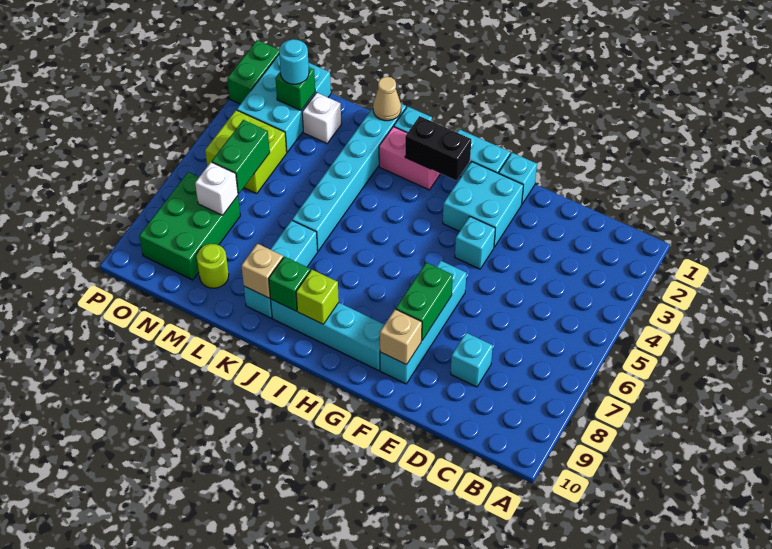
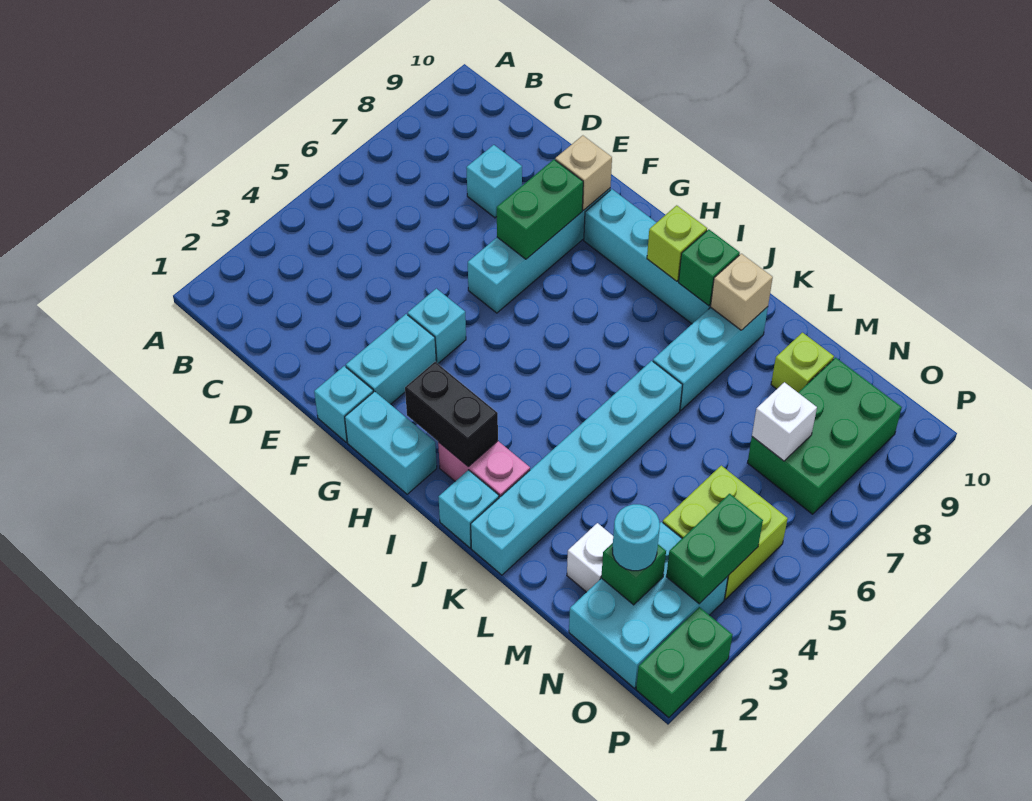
cyan brick F2:G3 level 1 -> cyan brick F2:F3 level 1
tan cone K1 level 2 -> none
lime round brick M9 level 1 -> lime brick M9 level 1
green brick N5:N6 level 2 -> green brick O3:O4 level 2

